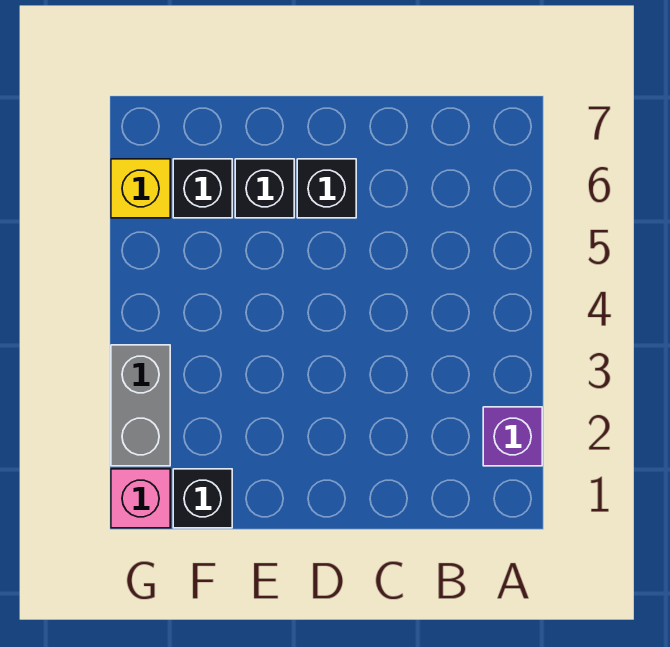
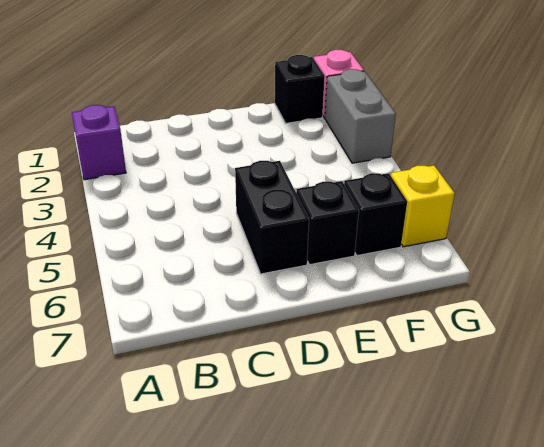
black brick D6 level 1 -> black brick D5:D6 level 1

